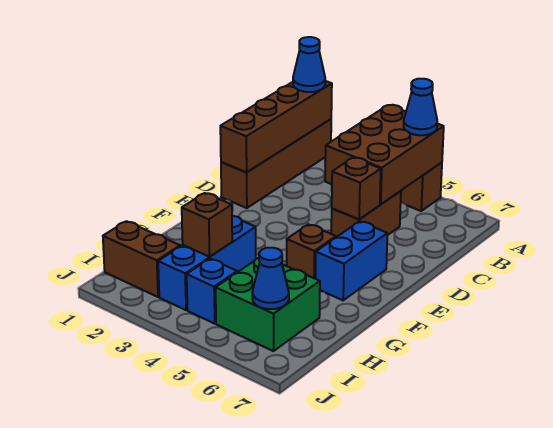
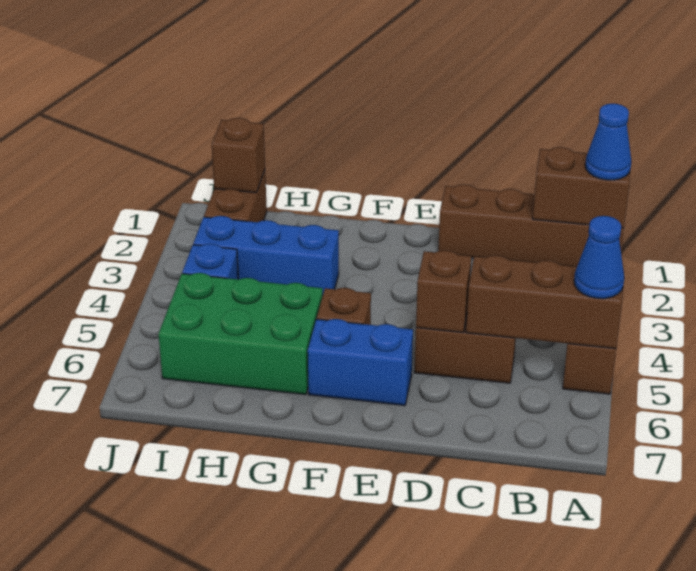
brown brick A1:D1 level 2 -> brown brick A1:B1 level 2
brown brick A4:C5 level 2 -> brown brick A5:C5 level 2
brown brick H3 level 2 -> brown brick I1 level 2
green brick H5:I6 level 1 -> green brick G5:I6 level 1
blue cone I6 level 2 -> none

